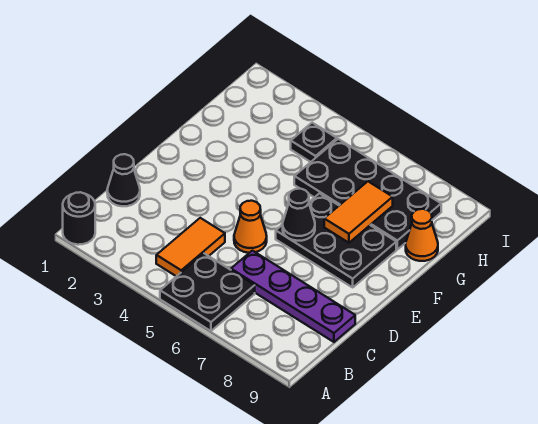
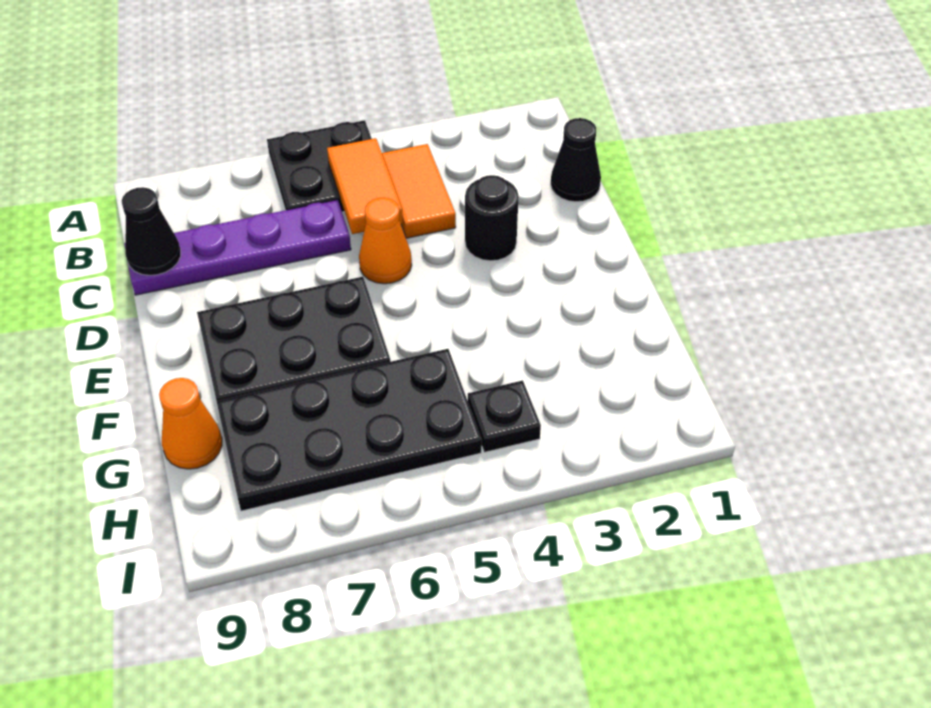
black round brick A1 level 1 -> black round brick D3 level 1
black cone E6 level 2 -> black cone C9 level 2
orange tile F7:G7 level 2 -> orange tile B5:C5 level 2

